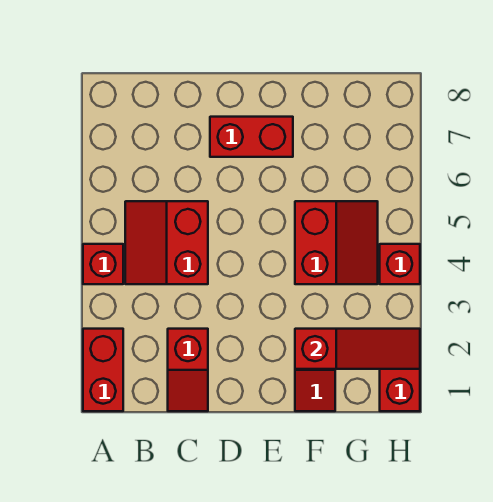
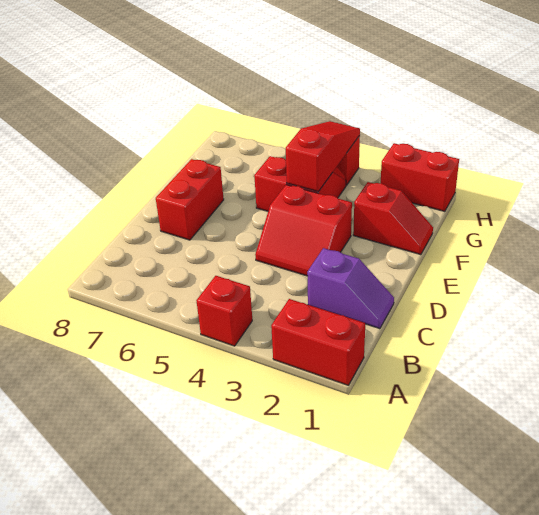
red slope B4:C5 level 1 top C -> red slope D3:E4 level 1 top E
red slope C1:C2 level 1 top 2 -> purple slope C1:C2 level 1 top 2
red slope F2:H2 level 2 top F -> red slope F4:H4 level 2 top F

